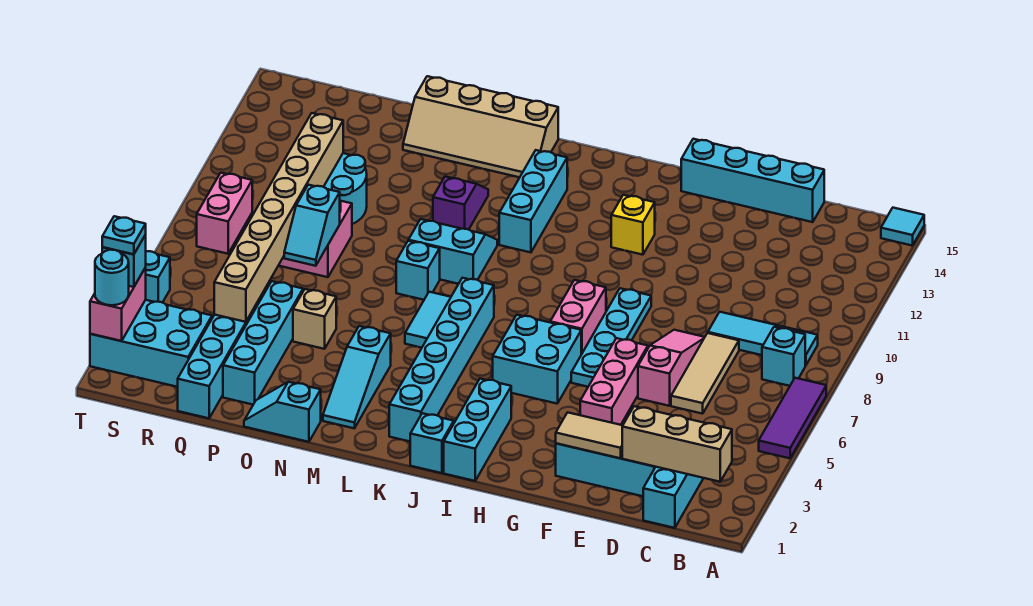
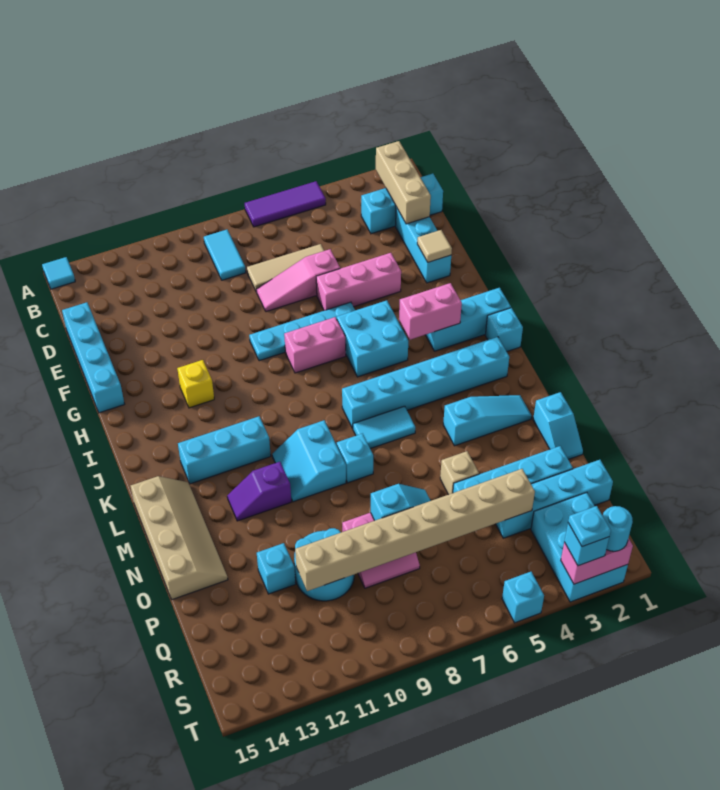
cyan brick B8 level 1 -> cyan brick P12 level 1
cyan tile B9:D9 level 1 -> cyan tile B9:C9 level 1
tan tile E2:F2 level 2 -> tan tile F2 level 2
pink brick S8:S9 level 1 -> pink brick I3:I4 level 2

